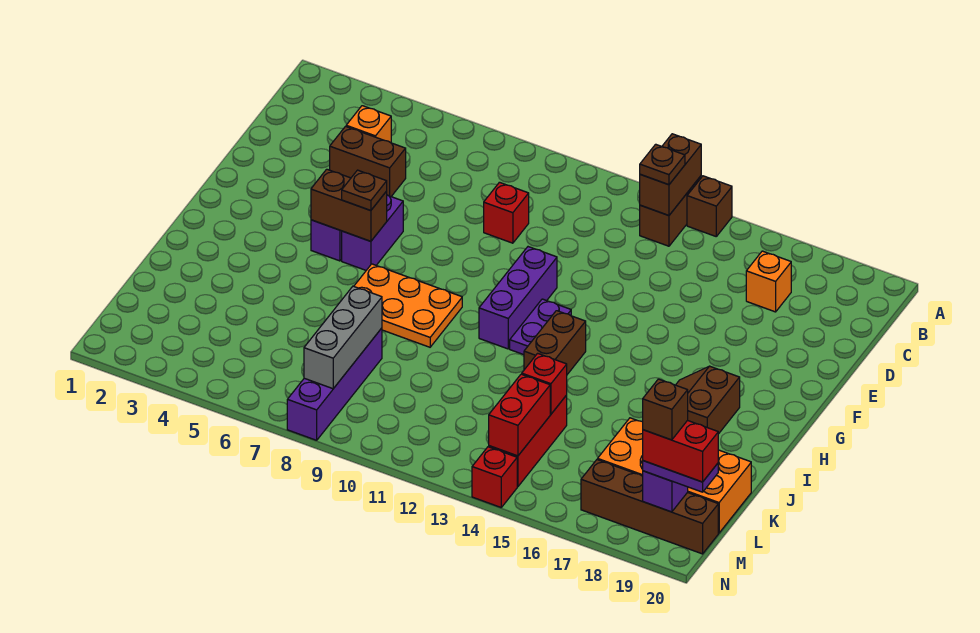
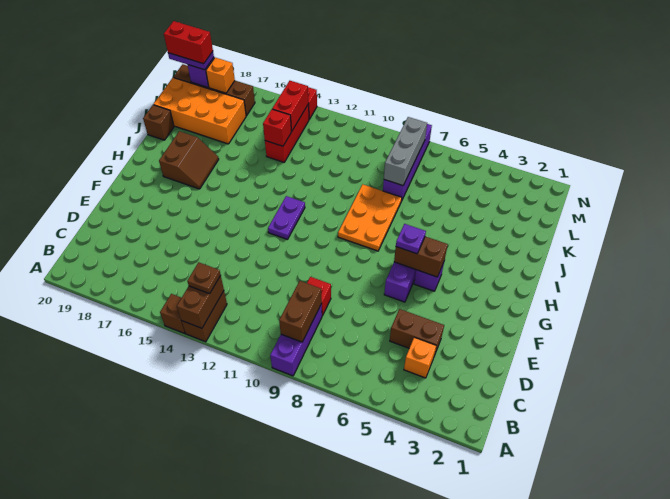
orange brick C17 level 1 -> orange brick M18 level 2
purple brick F11:H11 level 1 -> purple brick A9:C9 level 1
brown plate G6 level 3 -> purple plate G6 level 3
orange plate H7:I9 level 1 -> orange plate H8:J9 level 1
brown brick H13:I13 level 1 -> brown brick B9:C9 level 2
brown brick M19 level 5 -> brown brick J20 level 1

